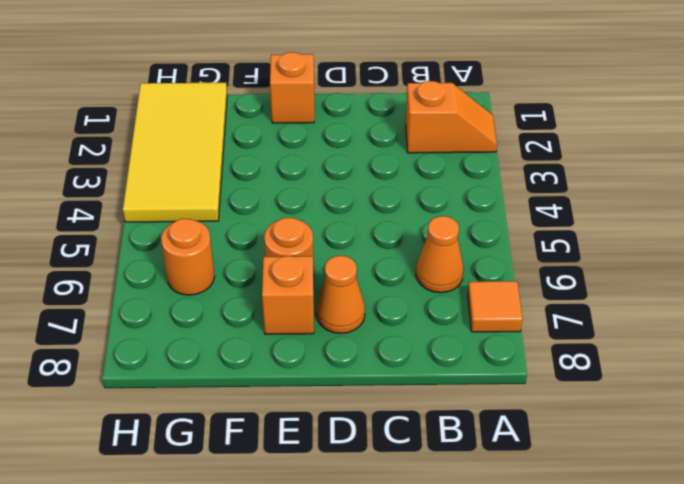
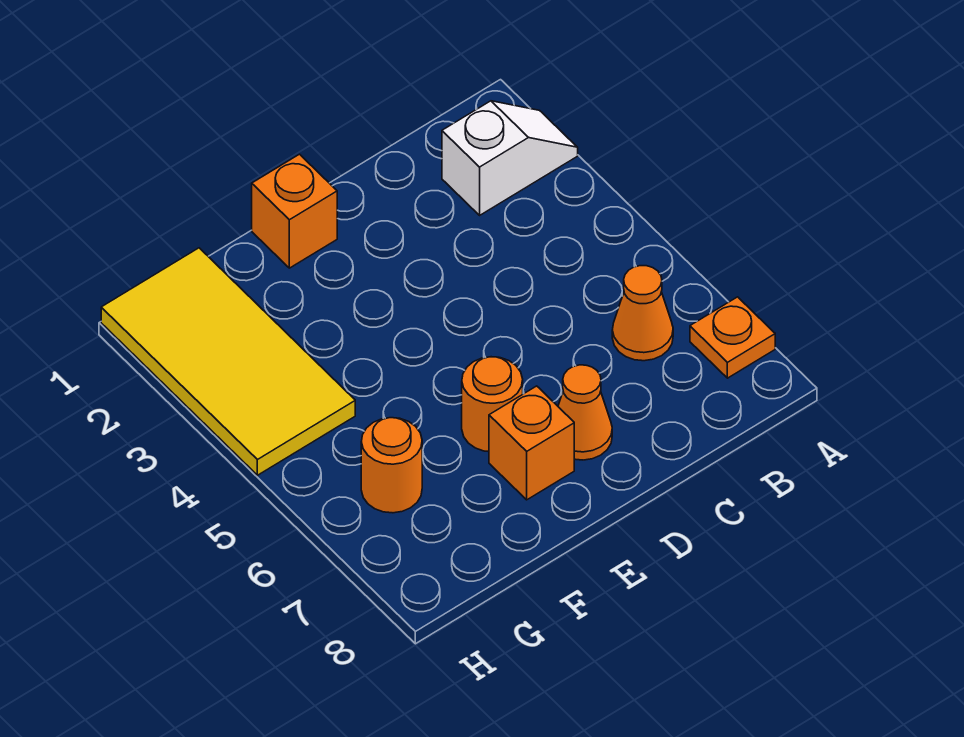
orange slope A2:B2 level 1 top B -> white slope A2:B2 level 1 top B
orange tile A7 level 1 -> orange plate A7 level 1

